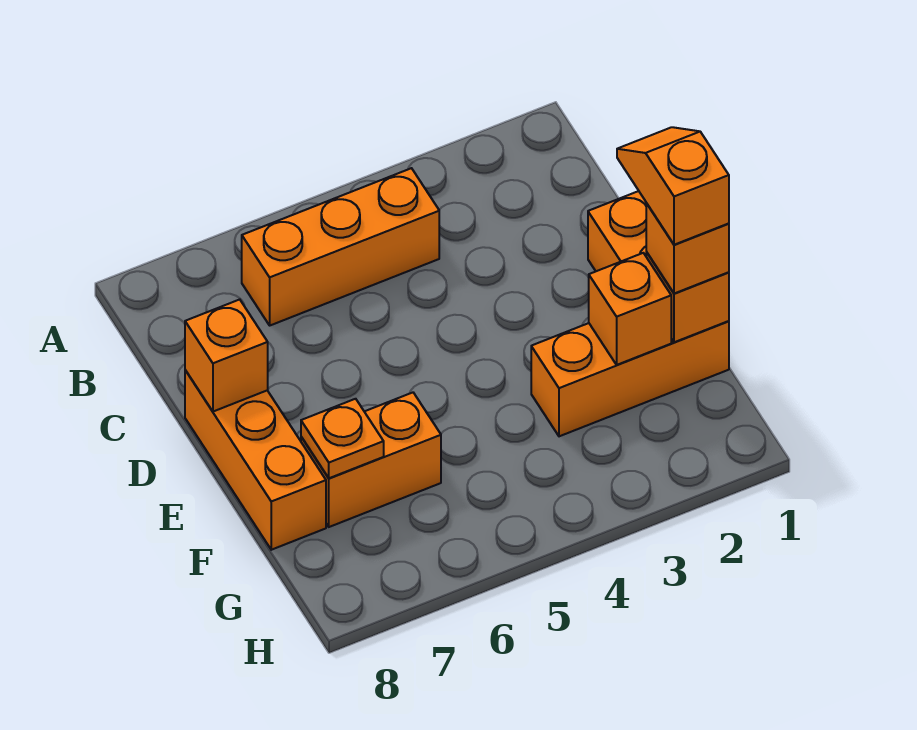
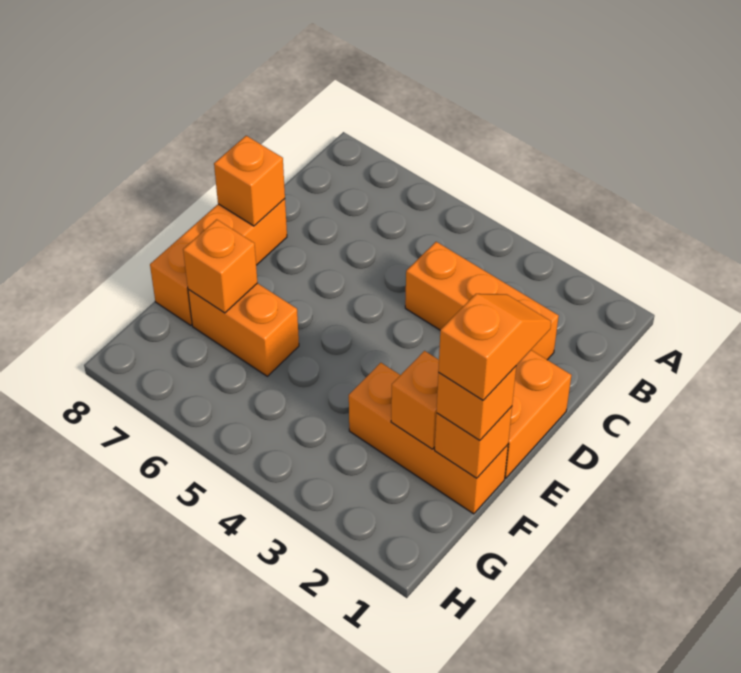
orange brick B4:B6 level 1 -> orange brick C2:C4 level 1
orange plate F7 level 2 -> orange brick F7 level 2

